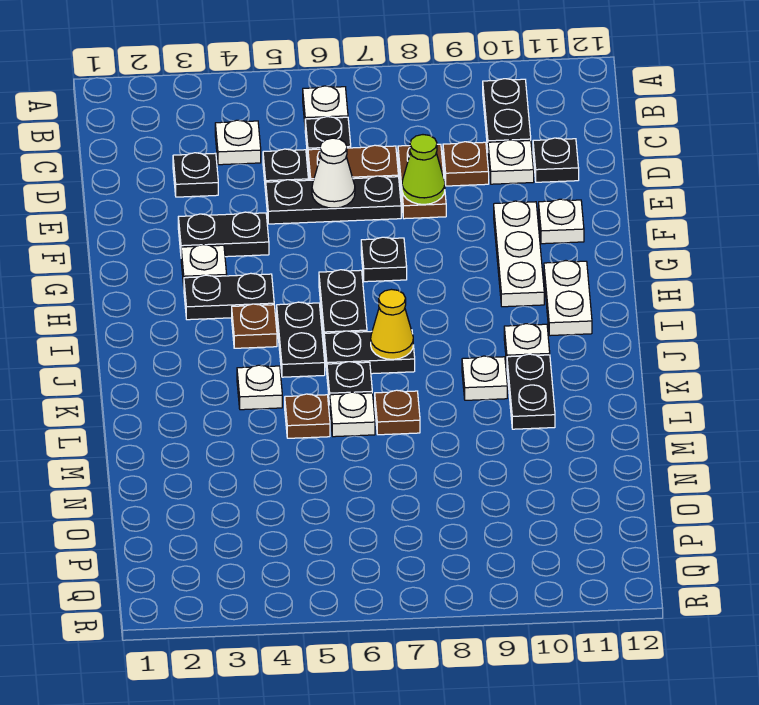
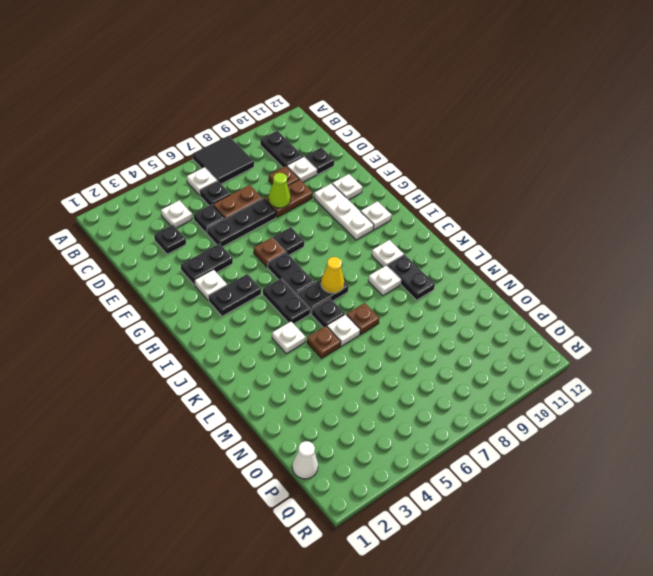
none -> black tile A7:B8 level 1
brown plate D8:E8 level 1 -> brown plate E8:E9 level 1
white cone E6 level 2 -> white cone P1 level 1
white plate H11:I11 level 1 -> white plate H11 level 1
brown plate I4 level 1 -> brown plate G6 level 1

